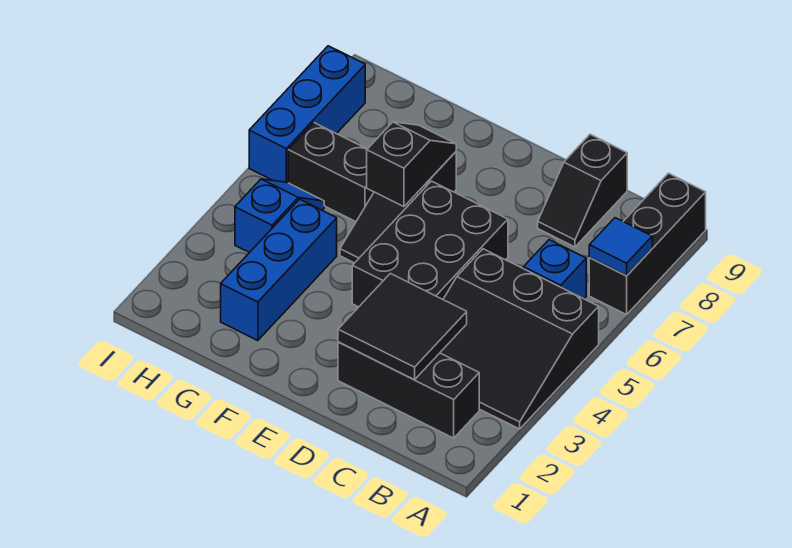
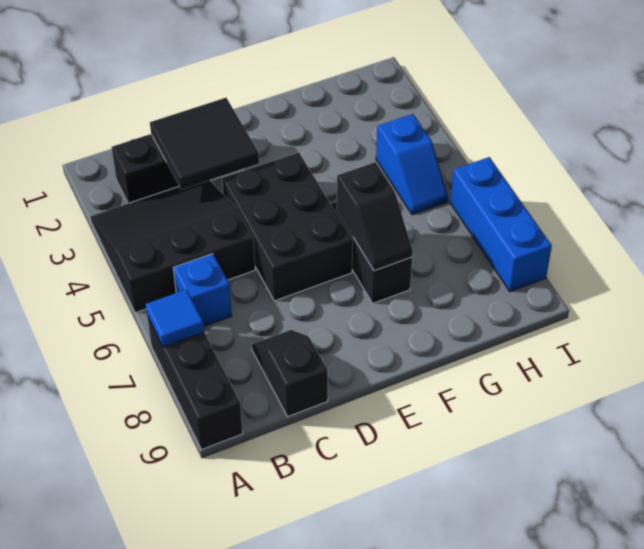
blue brick G2:G4 level 1 -> none
black brick G6:H6 level 1 -> none

